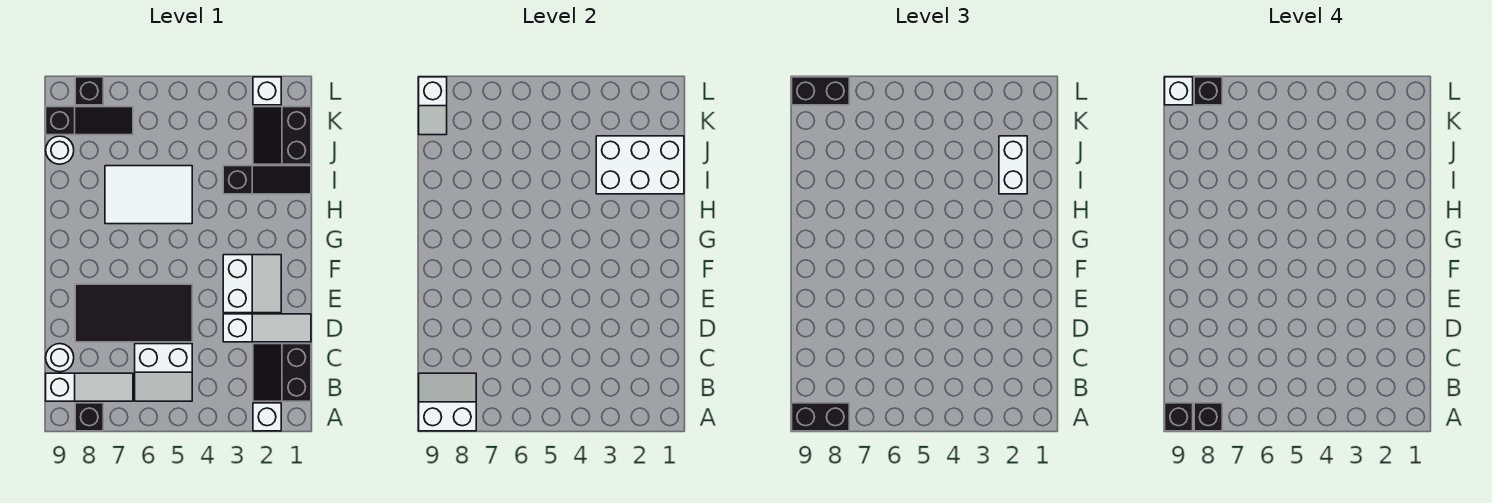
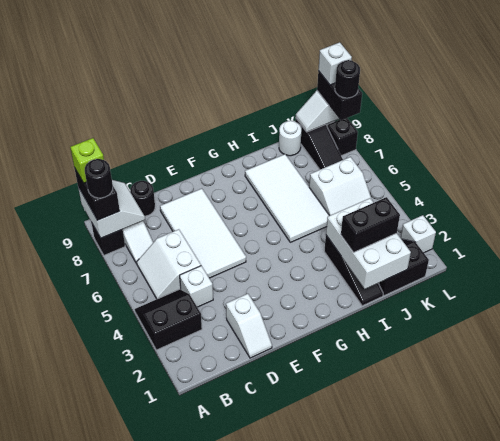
white brick A2 level 1 -> white brick C4 level 1
black brick A8 level 4 -> black round brick A8 level 4
black brick A9 level 4 -> lime brick A9 level 4
black slope B1:C2 level 1 top 1 -> black slope A3:B4 level 1 top 3
white round brick C9 level 1 -> black round brick C9 level 1
white slope D1:D3 level 1 top 3 -> white slope D1:D2 level 1 top 2
black tile D5:E8 level 1 -> white tile D5:E8 level 1
white slope E2:F3 level 1 top 3 -> white slope J5:K6 level 1 top 6
white tile H5:I7 level 1 -> white tile H5:I8 level 1
white brick I2:J2 level 3 -> black brick I2:J2 level 3
black brick L8 level 4 -> black round brick L8 level 4

